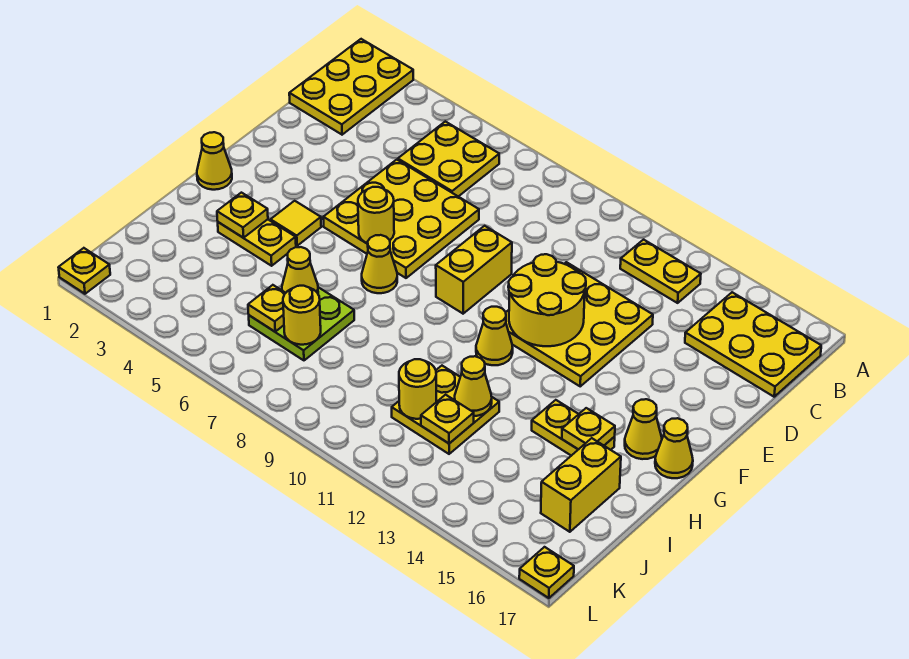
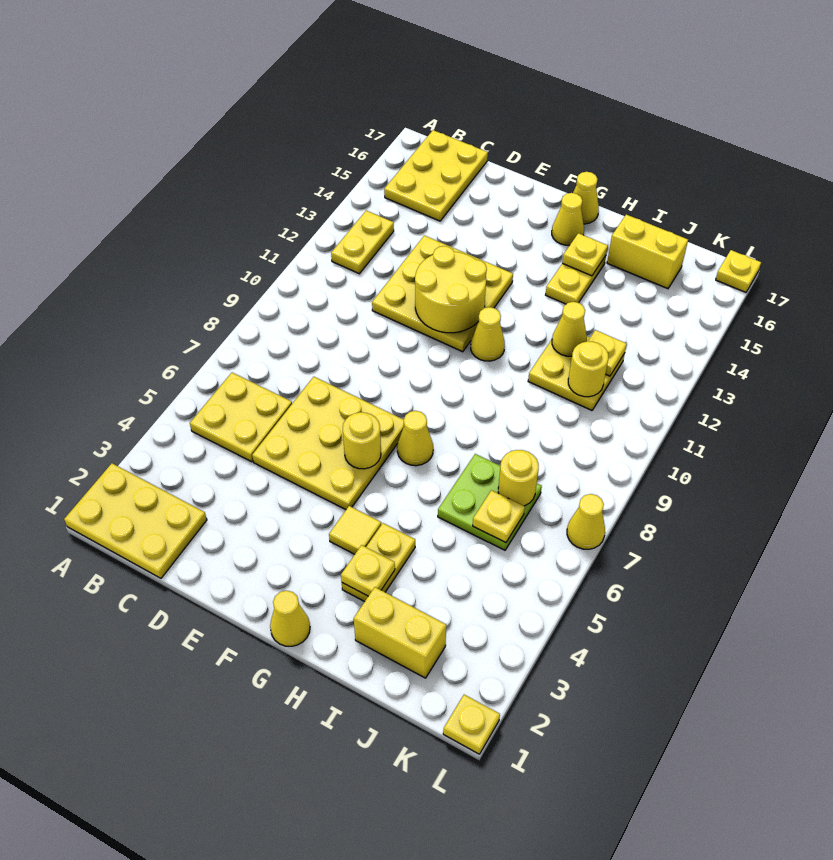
yellow brick E9:F9 level 1 -> yellow brick I2:J2 level 1
yellow cone I6 level 2 -> yellow cone L7 level 1

